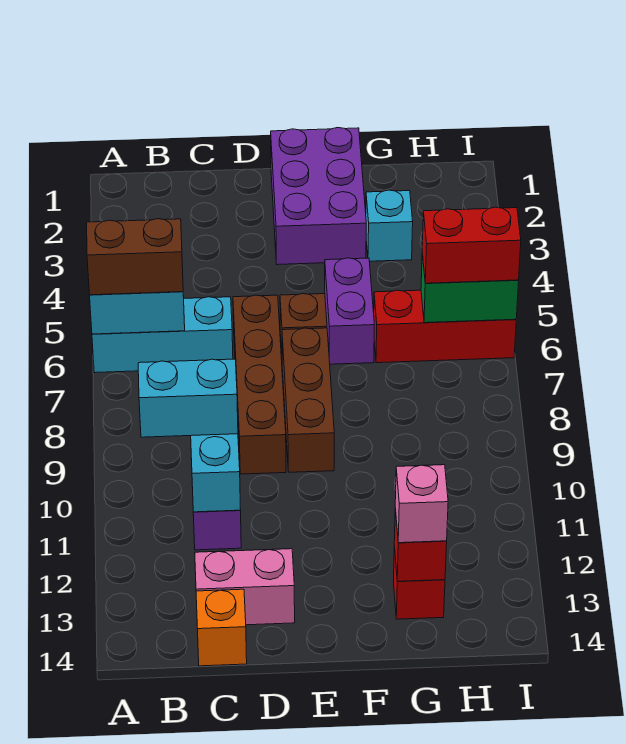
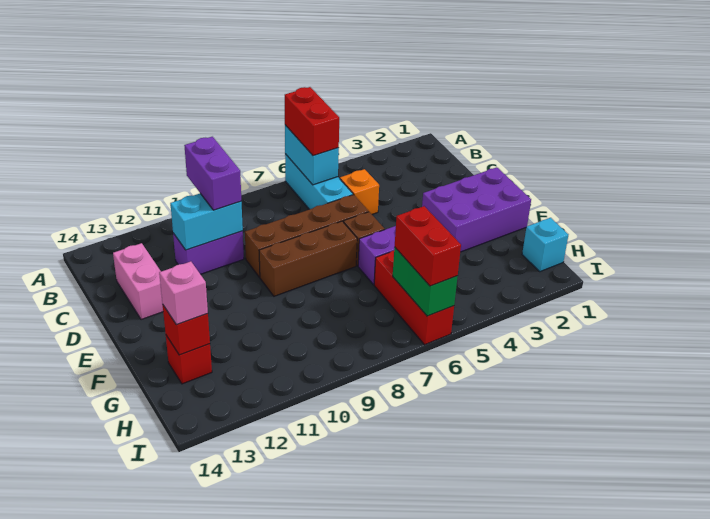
brown brick A6:B6 level 3 -> red brick A6:B6 level 3
cyan brick B10:C10 level 3 -> purple brick B10:C10 level 3
orange brick C14 level 1 -> orange brick C5 level 1
cyan brick G3 level 1 -> cyan brick H1 level 1

